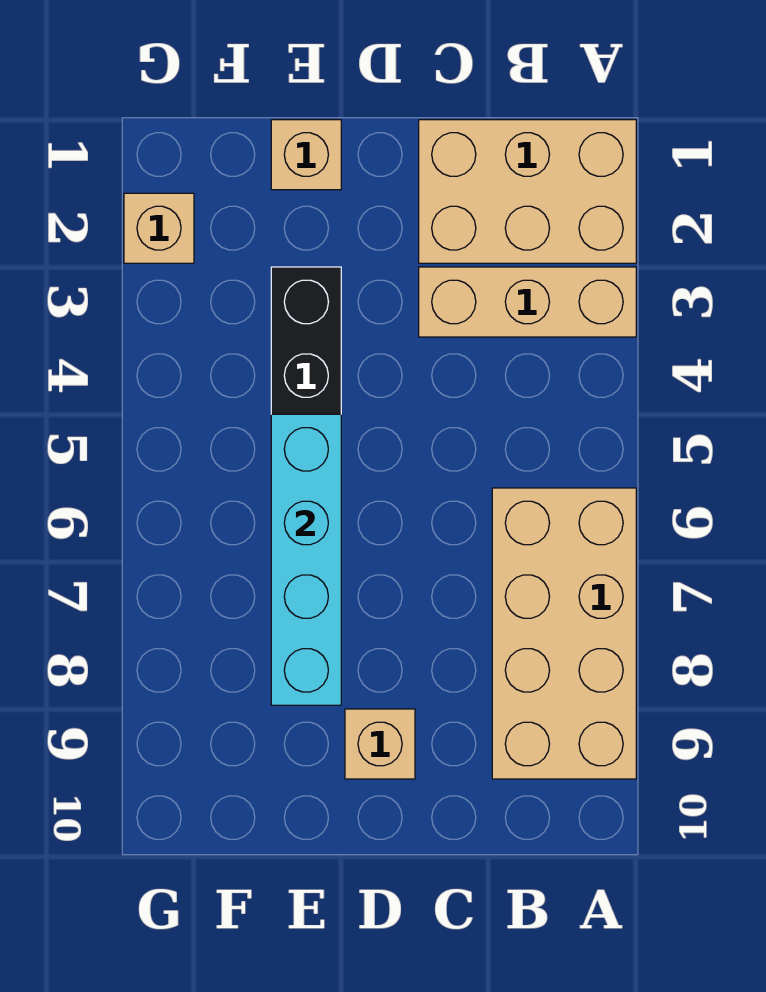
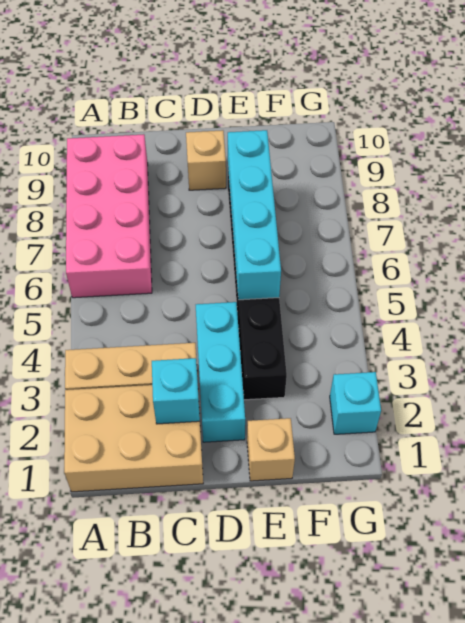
tan brick A6:B9 level 1 -> pink brick A6:B9 level 1
none -> cyan brick C2 level 2
none -> cyan brick D2:D4 level 1
tan brick G2 level 1 -> cyan brick G2 level 1

